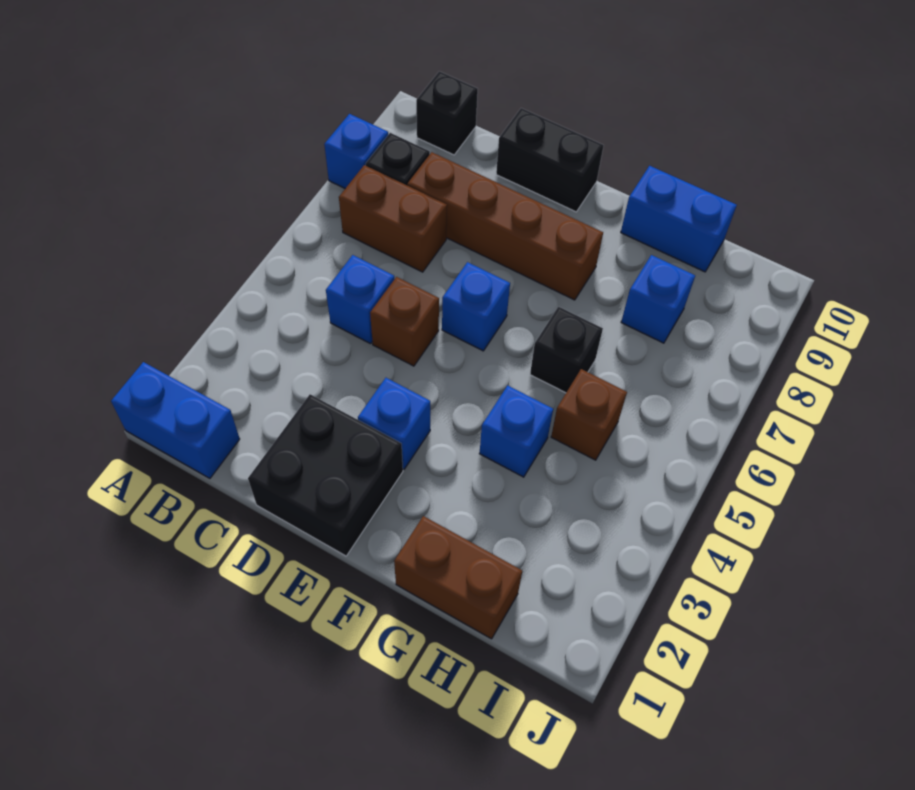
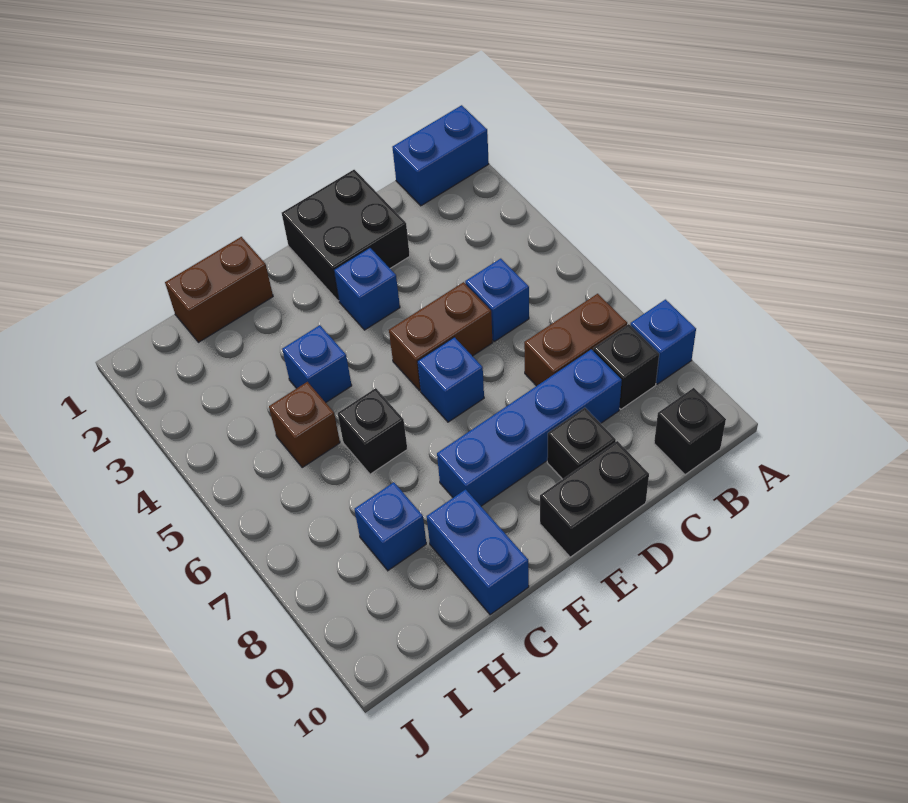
brown brick C8:F8 level 1 -> blue brick C8:F8 level 1
brown brick D5 level 1 -> brown brick D5:E5 level 1
none -> black brick D9 level 1
blue brick G10:H10 level 1 -> blue brick G9:G10 level 1

